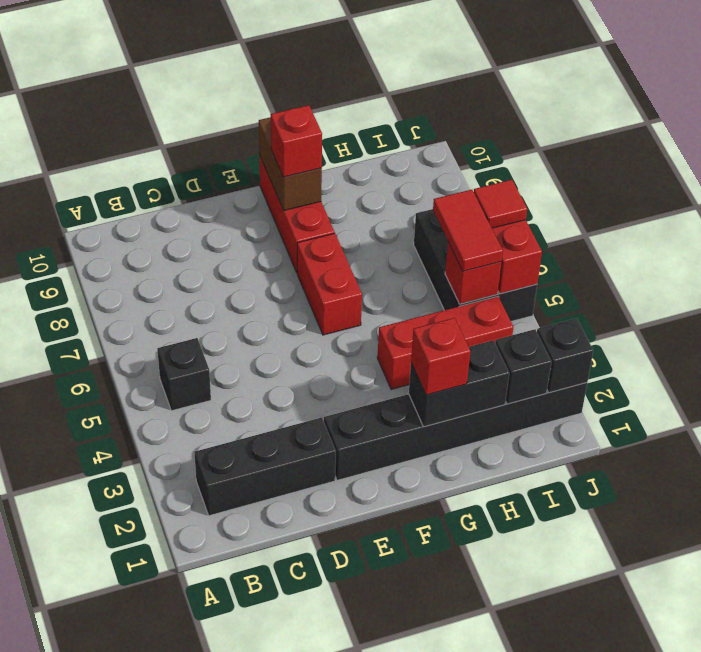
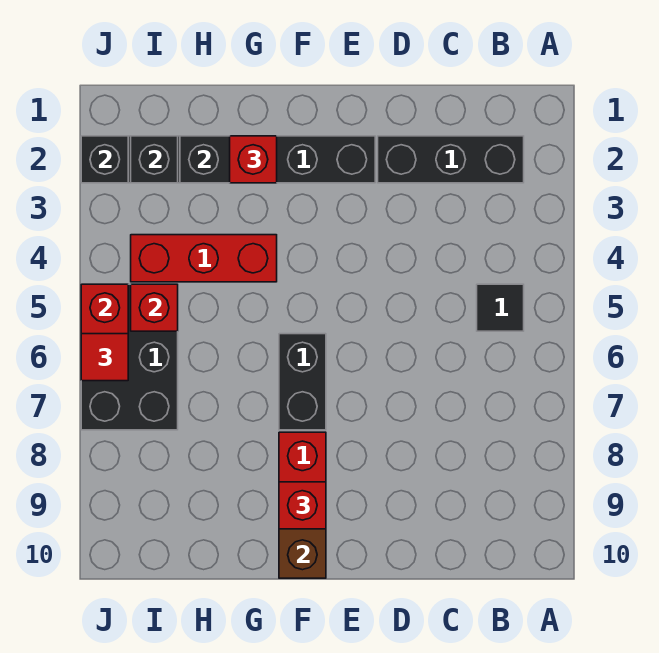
black brick B5 level 1 -> black tile B5 level 1
red brick F6:F7 level 1 -> black brick F6:F7 level 1
red tile I5:I6 level 3 -> none

